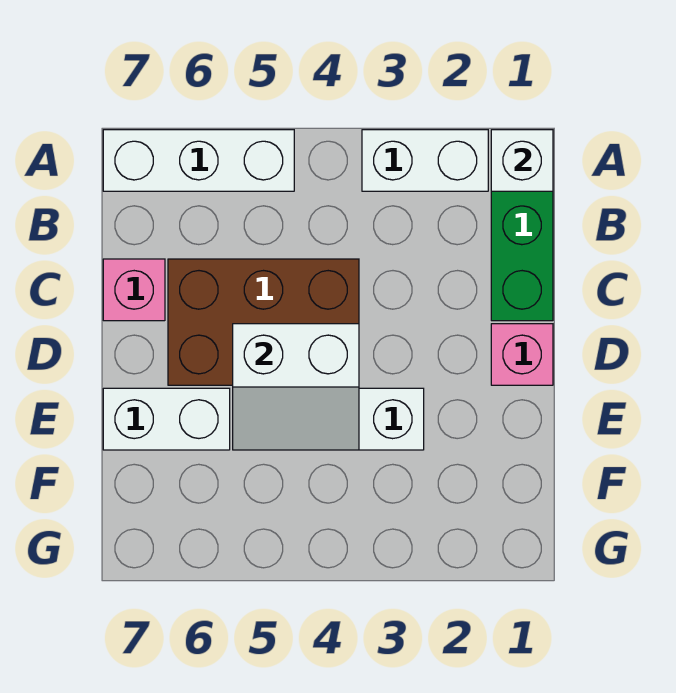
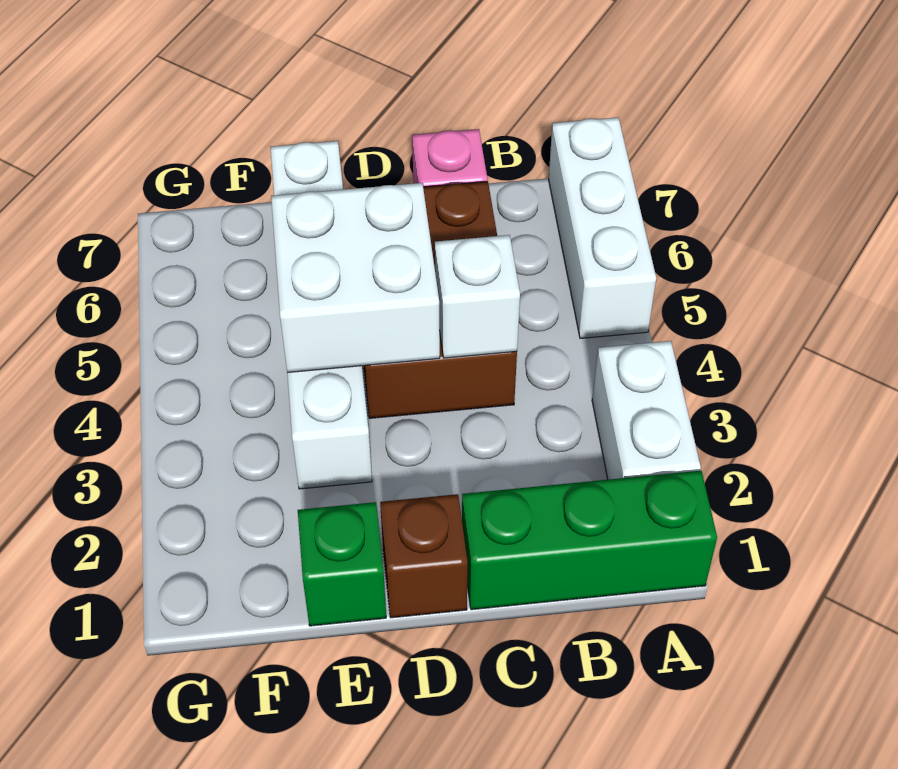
white brick A1 level 2 -> white brick C4 level 2
pink brick D1 level 1 -> brown brick D1 level 1
white slope D4:E5 level 2 top D -> white brick D4:E5 level 2
none -> green brick E1 level 1

